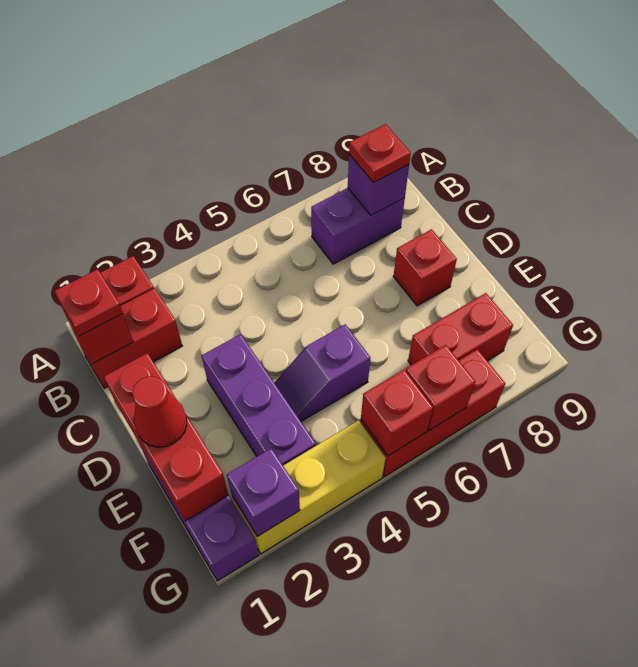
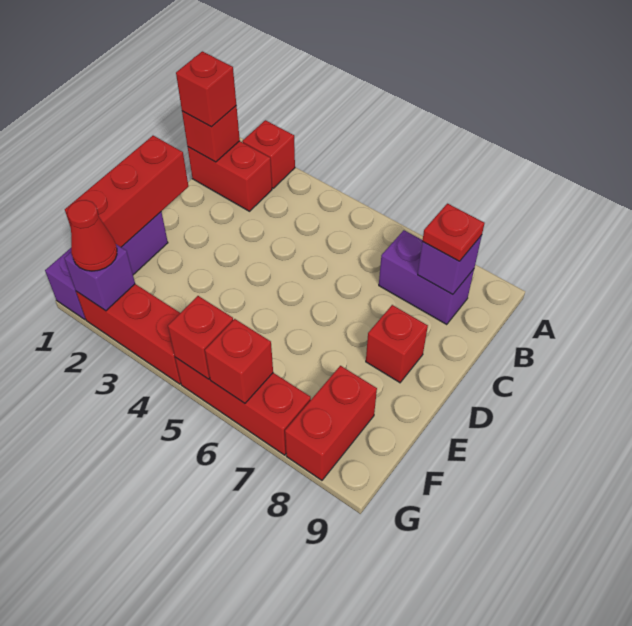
red plate B1 level 3 -> red brick B1 level 3
purple brick D3:F3 level 1 -> none
red cone E1 level 3 -> red cone G2 level 3
purple slope E4:E5 level 1 top 5 -> none
red brick F7:F8 level 1 -> red brick F8:G8 level 1
yellow brick G2:G4 level 1 -> red brick G2:G4 level 1

